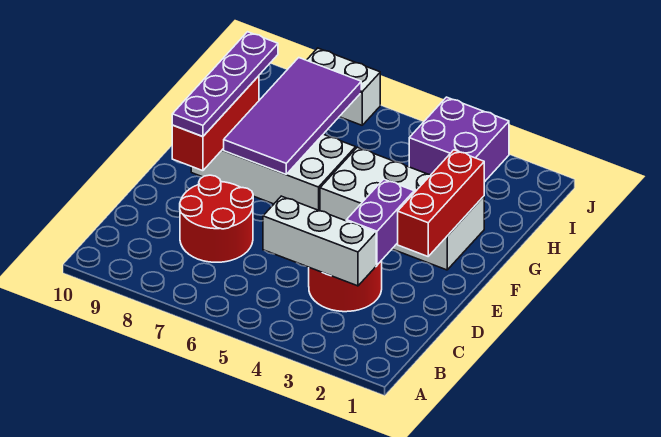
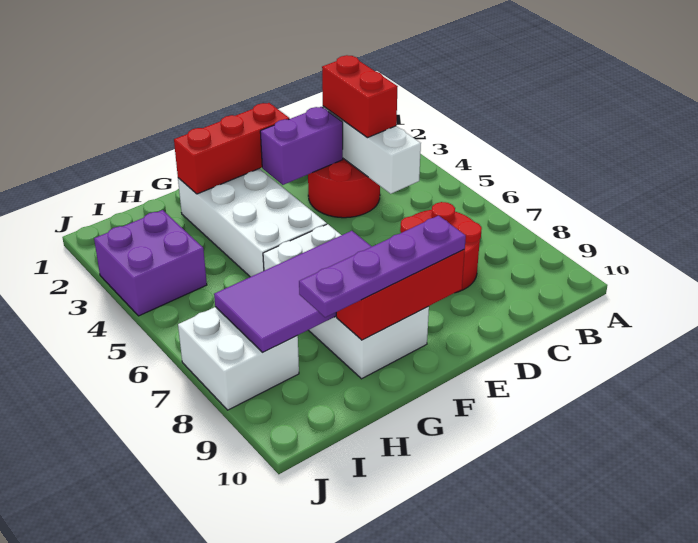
none -> red brick C3:C4 level 3
white brick J7:J8 level 1 -> white brick I7:J8 level 1

